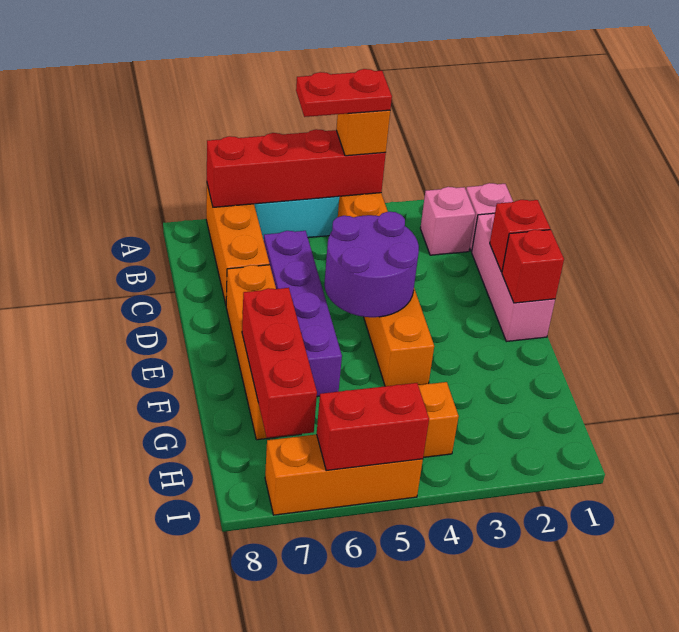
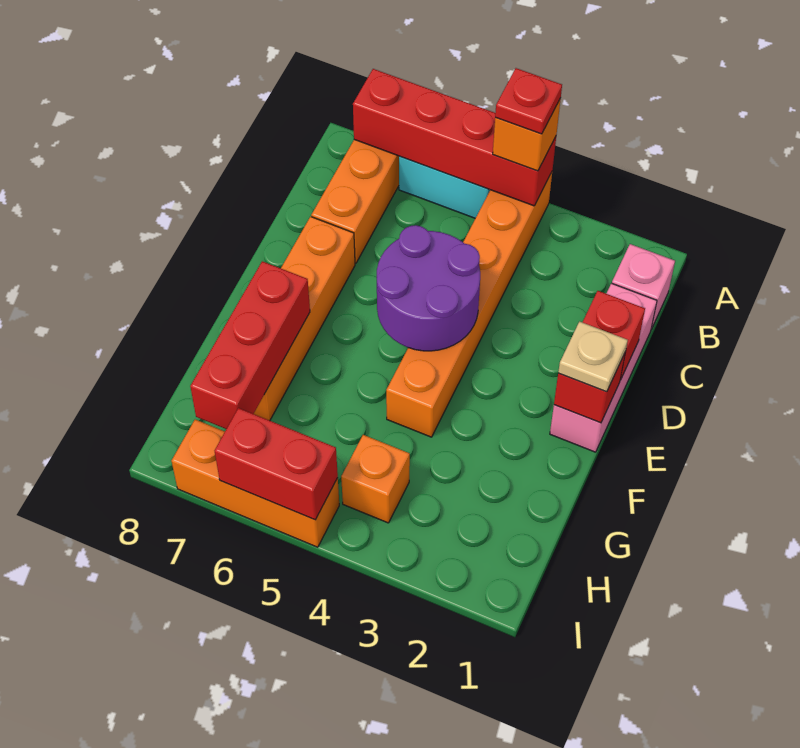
red plate A4:A5 level 4 -> red plate A4 level 4
pink brick B2 level 1 -> none
purple brick C6:F6 level 1 -> none
none -> tan plate E1 level 3

